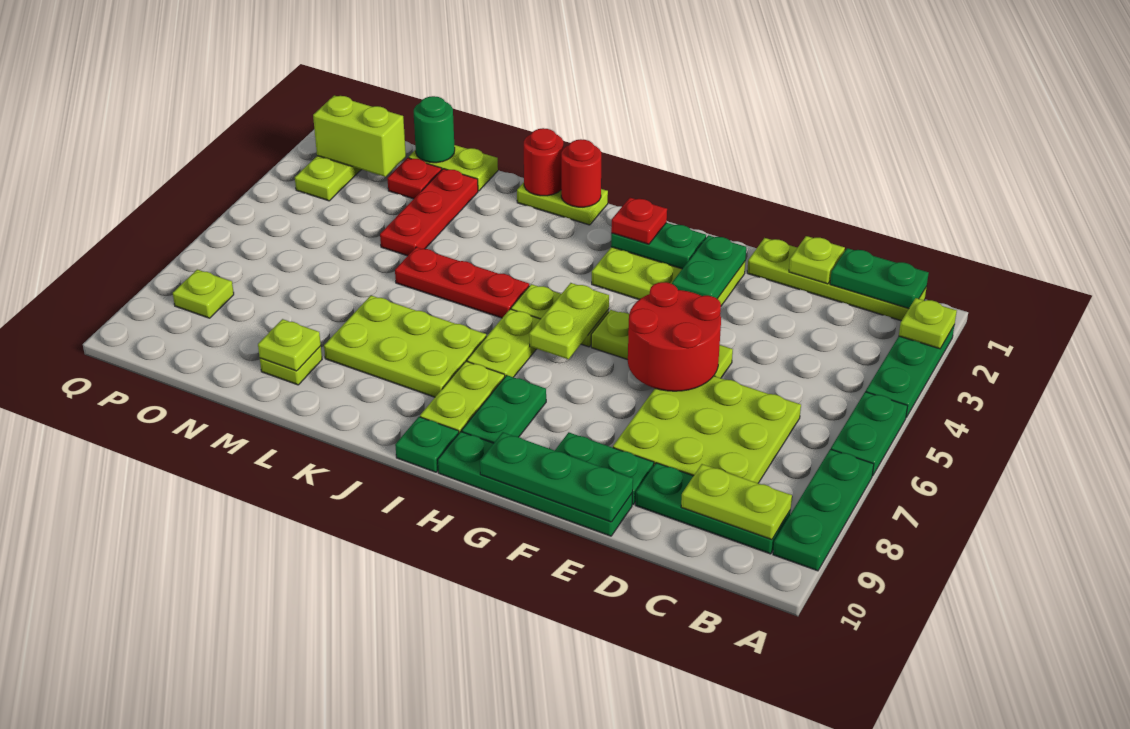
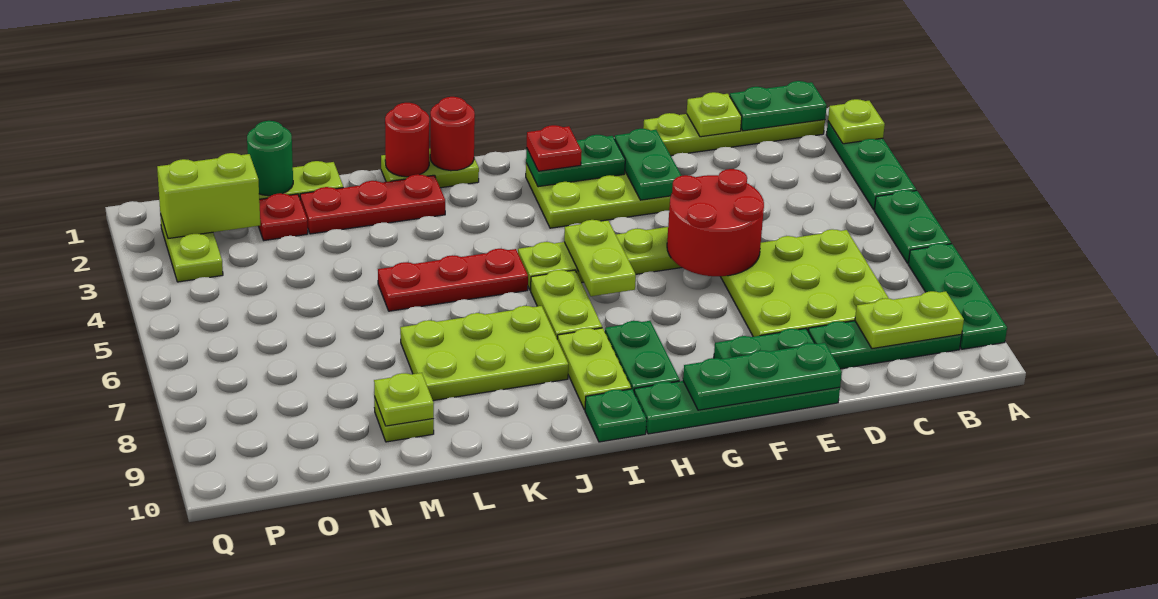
red plate M2:M4 level 1 -> red plate K2:M2 level 1
lime plate P8 level 1 -> none

